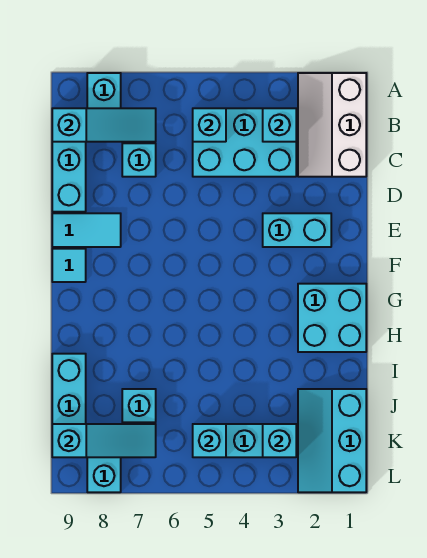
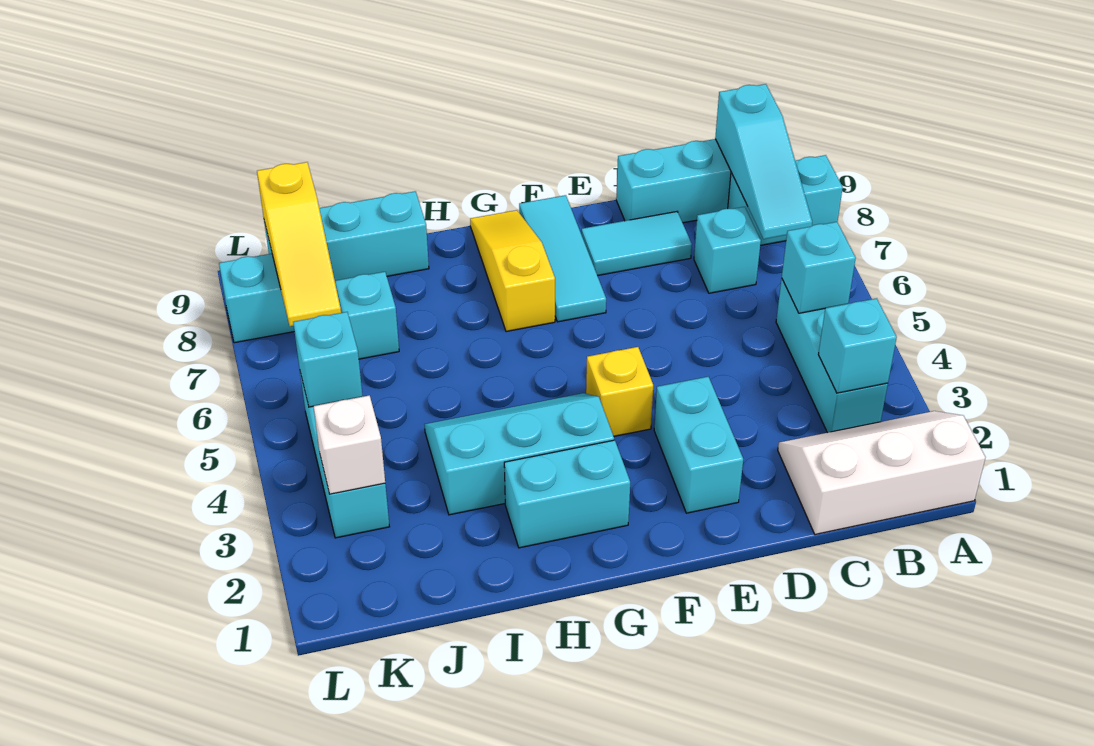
cyan brick B3:C5 level 1 -> cyan brick B3:B5 level 1
cyan tile E8:E9 level 1 -> cyan tile D8:E8 level 1
none -> yellow brick F4 level 1
cyan tile F9 level 1 -> cyan tile F7:F9 level 1
cyan brick G1:H2 level 1 -> cyan brick G2:H2 level 1
none -> yellow slope G7:G9 level 1 top 7
cyan slope J1:L2 level 1 top 1 -> cyan slope G3:I4 level 1 top 3
cyan brick K3 level 2 -> white brick K3 level 2
cyan slope K7:K9 level 2 top 9 -> yellow slope K7:K9 level 2 top 9

